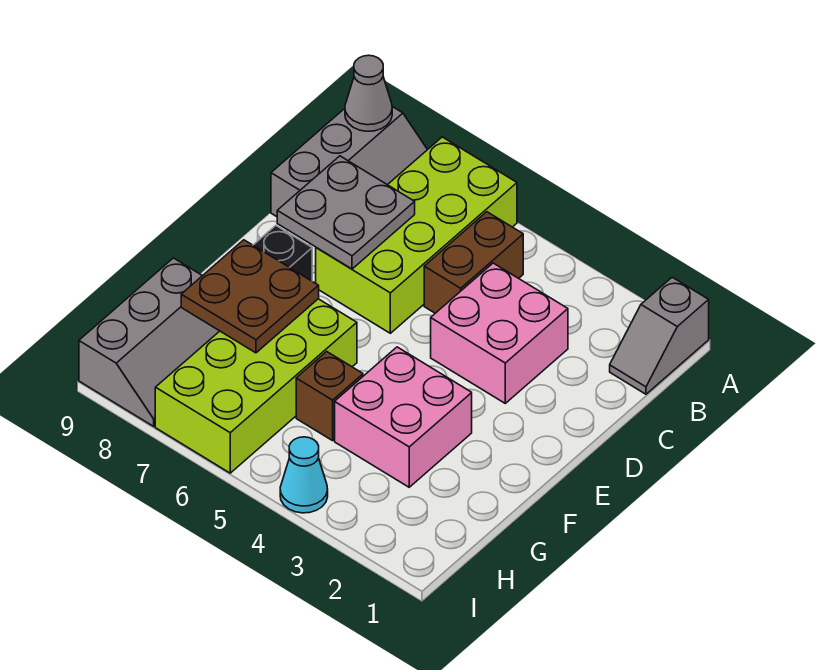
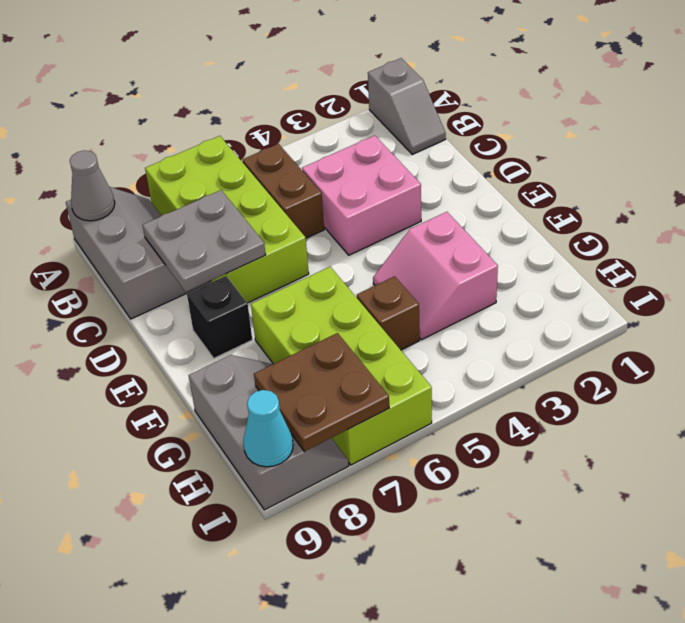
pink brick F3:G4 level 1 -> pink slope F3:G4 level 1 top 3
brown plate F7:G8 level 2 -> brown plate H7:I8 level 2
cyan cone I4 level 1 -> cyan cone I9 level 2

